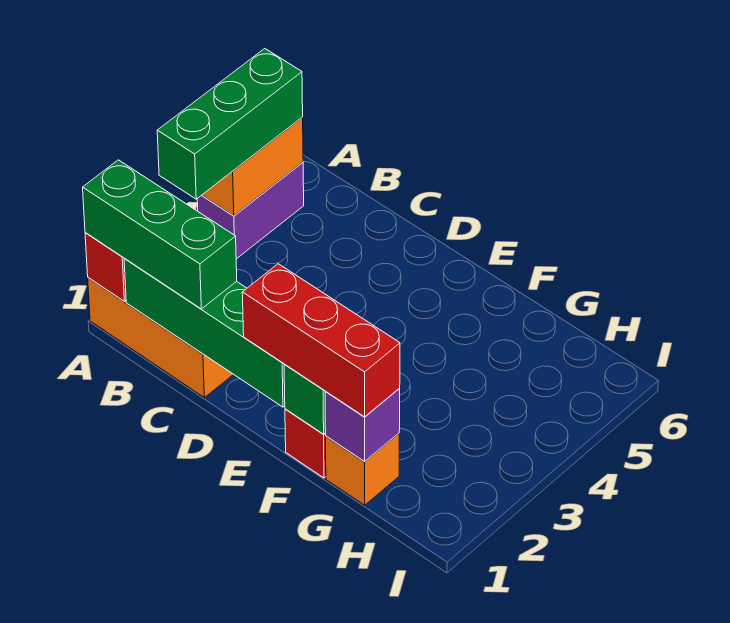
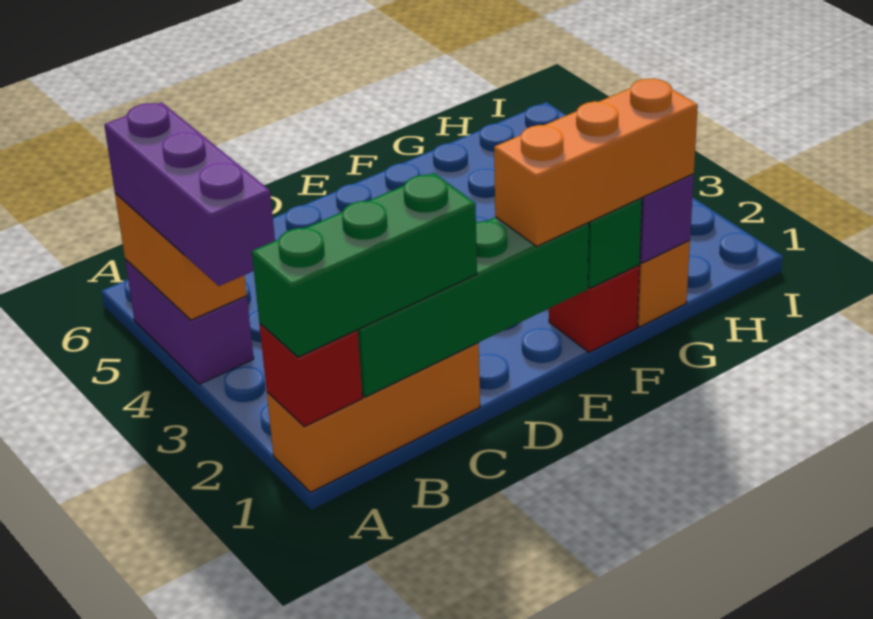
green brick A3:A5 level 3 -> purple brick A3:A5 level 3
red brick E1:G1 level 3 -> orange brick E1:G1 level 3

